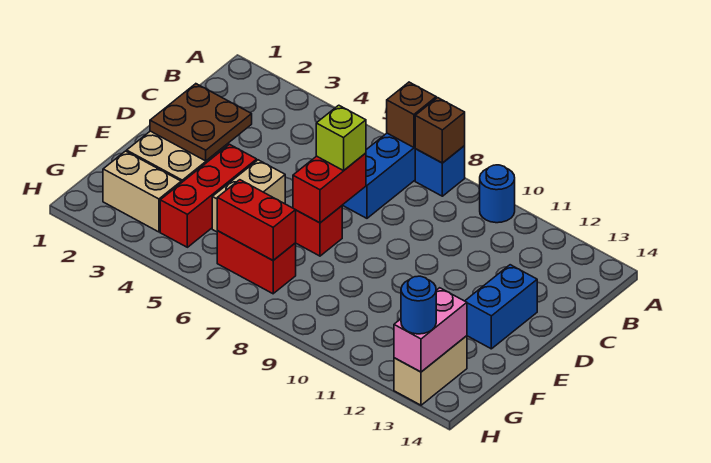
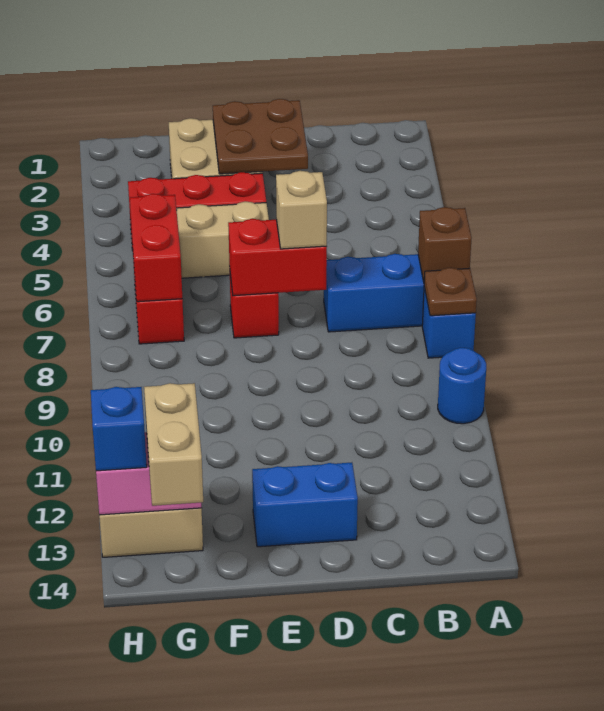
brown brick A8 level 2 -> brown plate A8 level 2
lime brick D7 level 3 -> tan brick D7 level 3
tan brick G2:G3 level 1 -> tan brick G13:G14 level 3
blue round brick H13 level 3 -> blue brick H13 level 3

